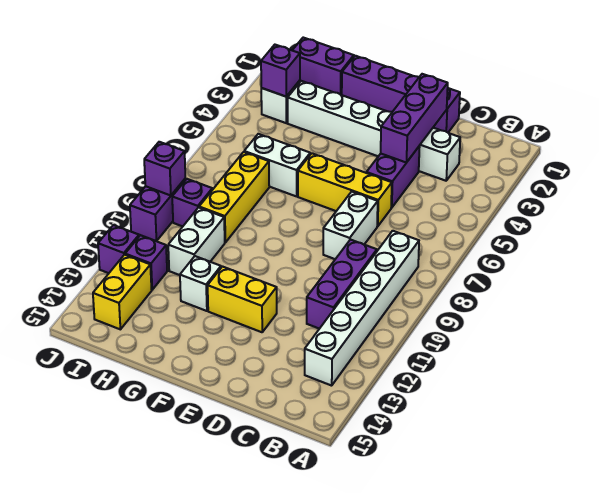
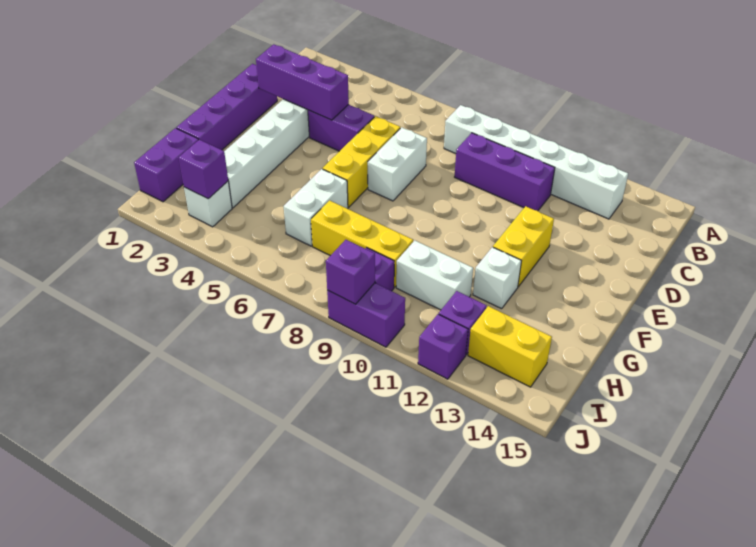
white brick D7:D8 level 1 -> white brick D7:E7 level 1

